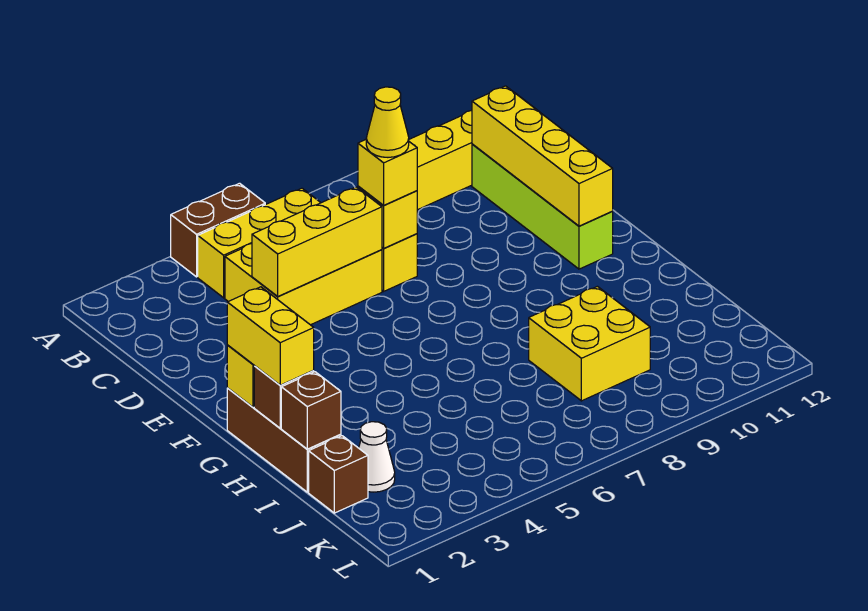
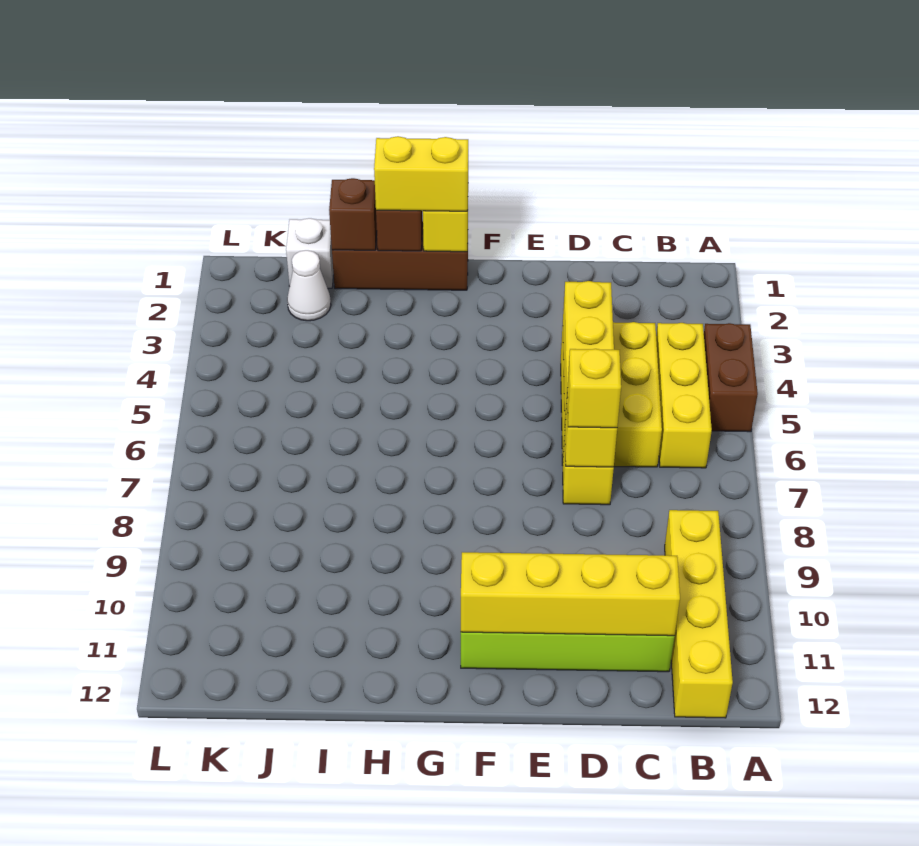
yellow cone D7 level 4 -> none
yellow brick I8:J9 level 1 -> none
brown brick J1 level 1 -> white brick J1 level 1

